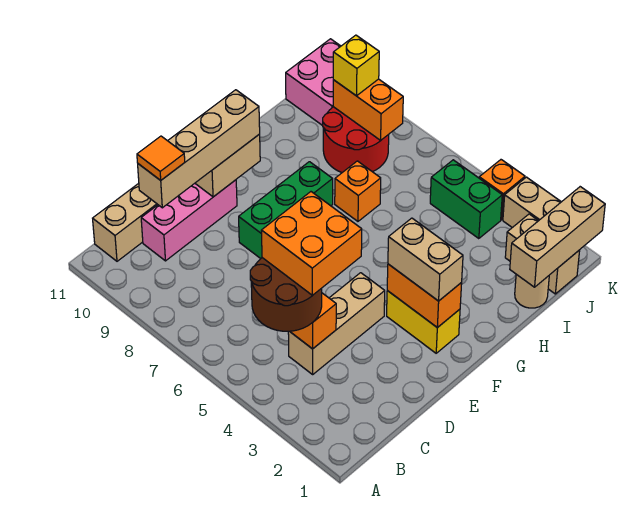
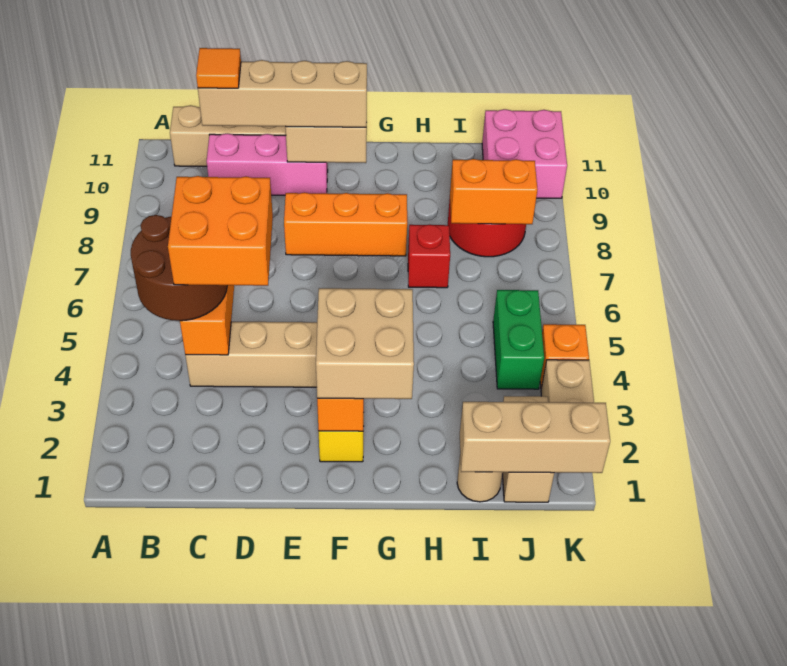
green brick E8:G8 level 1 -> orange brick E8:G8 level 1
tan brick F2:F3 level 3 -> tan brick F2:G3 level 3
orange brick H7 level 1 -> red brick H7 level 1
orange brick J8:J9 level 2 -> orange brick I8:J8 level 2
yellow brick J9 level 3 -> none

